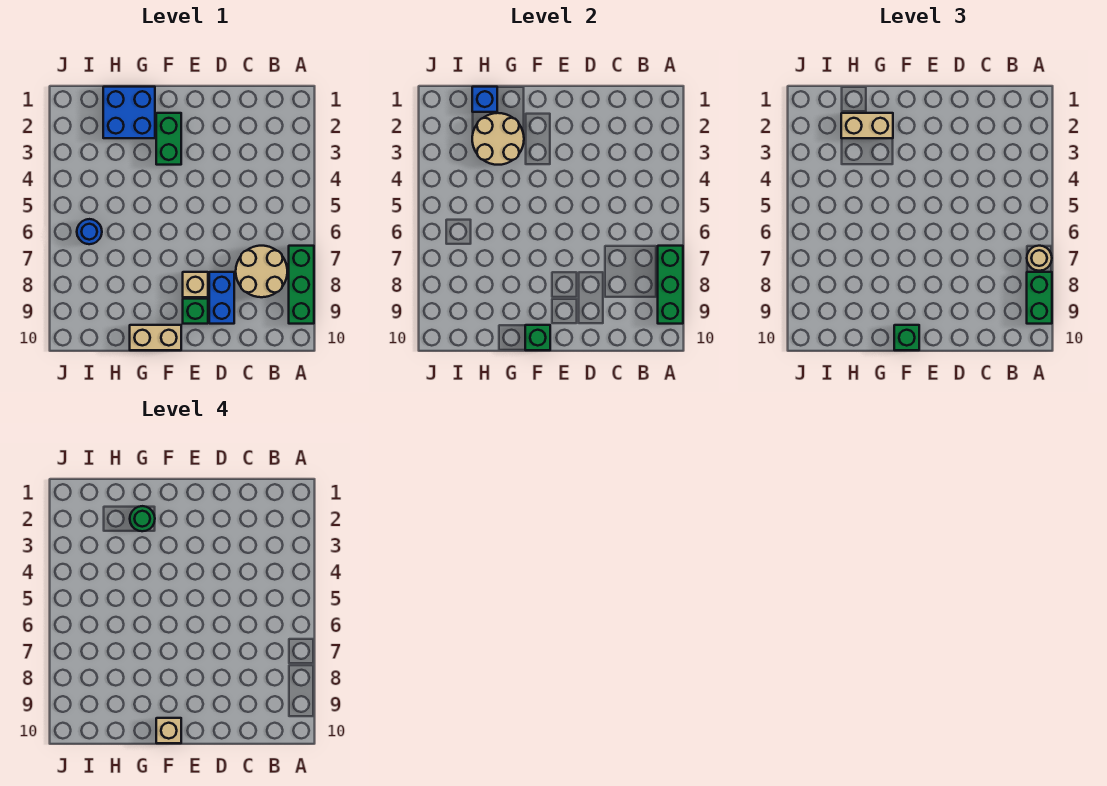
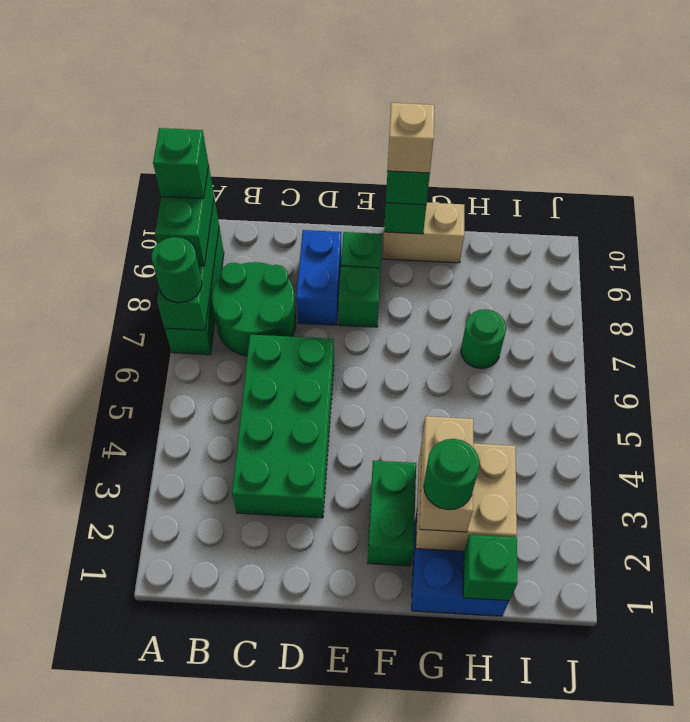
tan round brick A7 level 3 -> green round brick A7 level 3
none -> green brick A9 level 4
tan round brick B7:C8 level 1 -> green round brick B7:C8 level 1
none -> green brick C3:D6 level 1
tan brick E8 level 1 -> green brick E8 level 1
tan round brick G2:H3 level 2 -> tan brick G2:H3 level 2
tan brick G2:H2 level 3 -> tan brick G2:G3 level 3
blue brick H1 level 2 -> green brick H1 level 2
none -> green round brick H7 level 1
blue round brick I6 level 1 -> none

